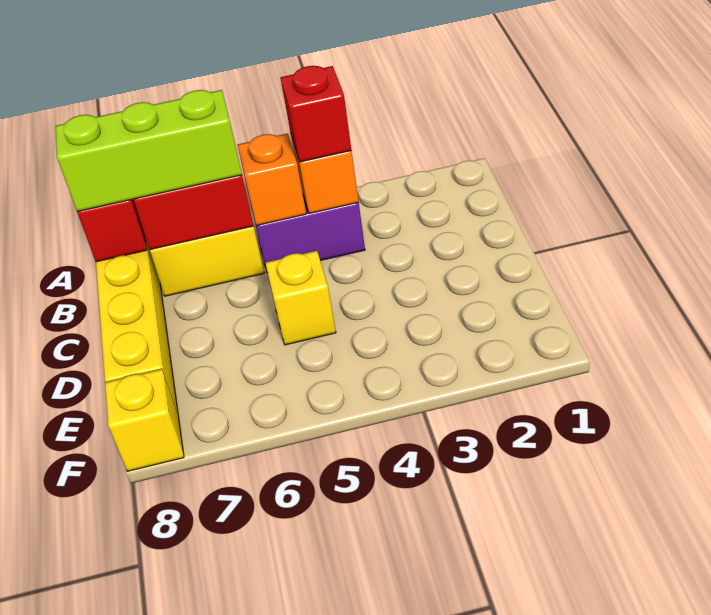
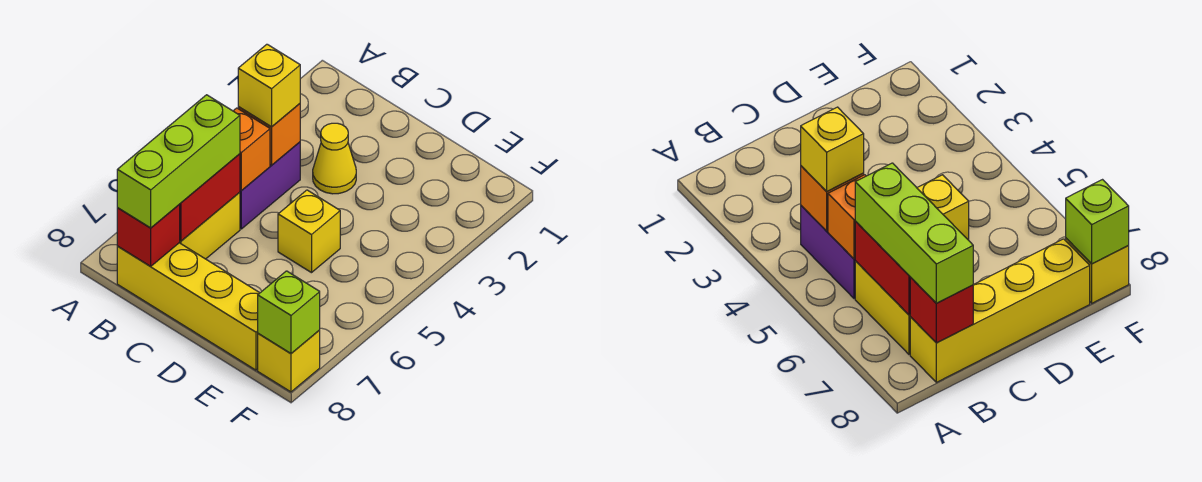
red brick B4 level 3 -> yellow brick B4 level 3
none -> yellow cone C3 level 1
none -> lime brick F8 level 2

